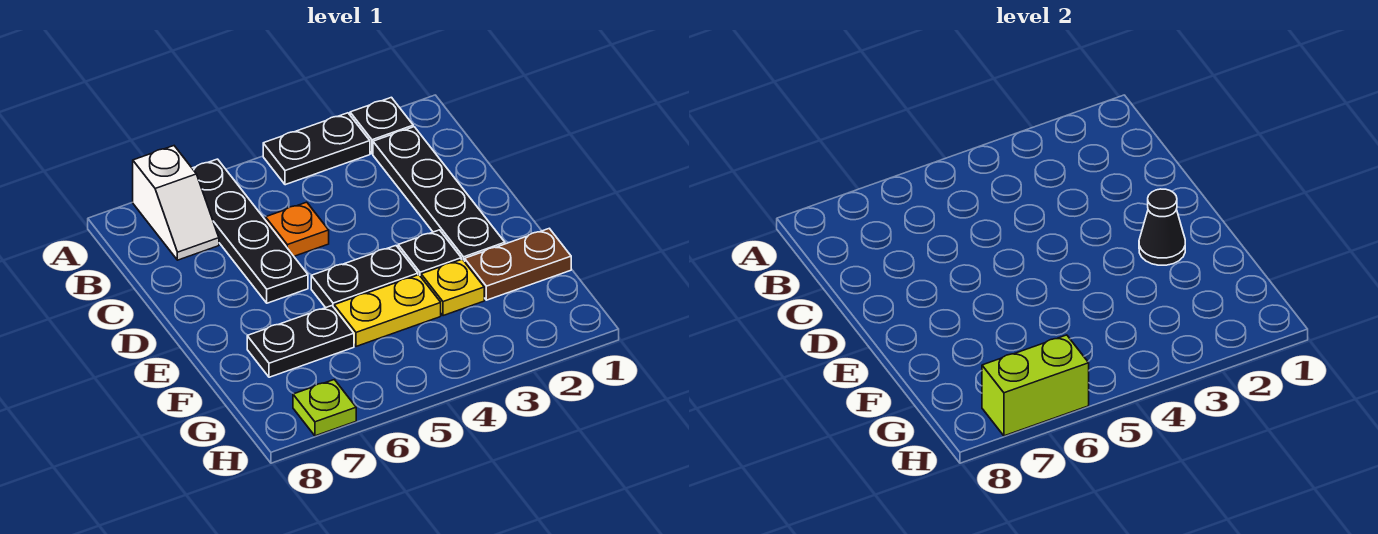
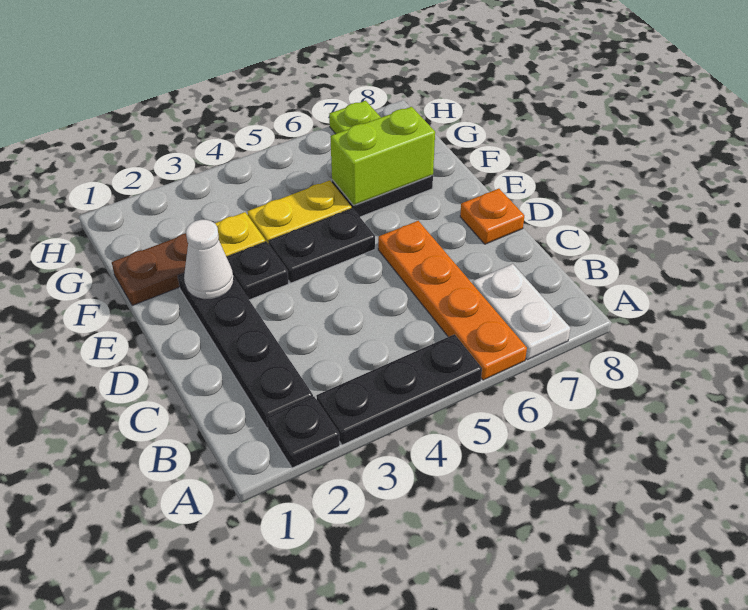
black plate A3:A4 level 1 -> black plate A3:A5 level 1
black plate A6:D6 level 1 -> orange plate A6:D6 level 1
white slope A7:B7 level 1 top A -> white plate A7:B7 level 1
orange plate C5 level 1 -> orange plate D8 level 1
black cone E2 level 2 -> white cone E2 level 2
lime brick H6:H7 level 2 -> lime brick F6:F7 level 2

